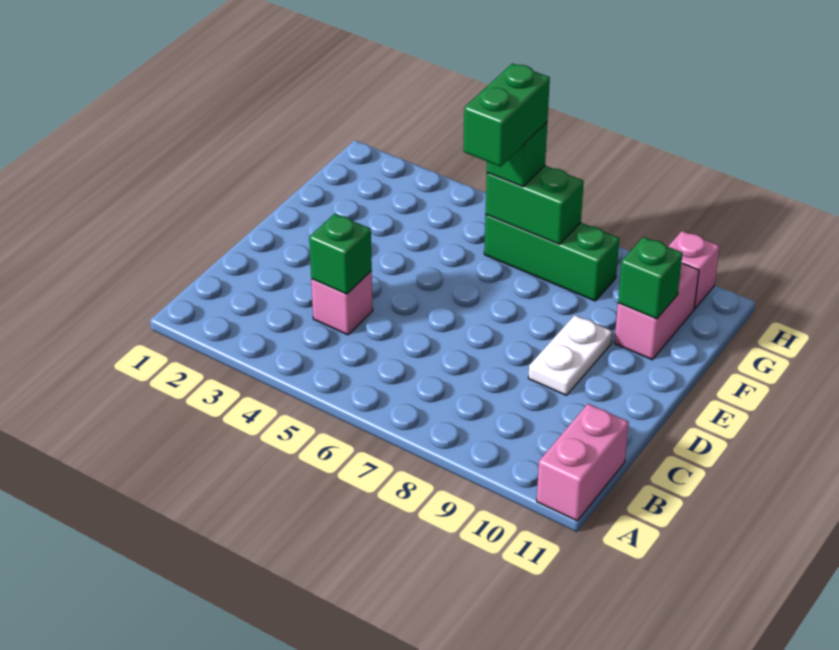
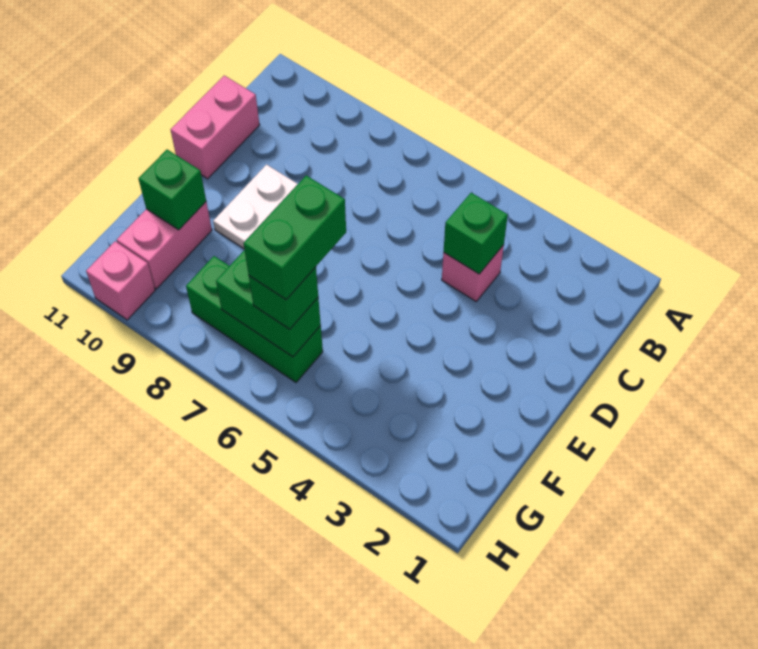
pink brick A11:B11 level 1 -> pink brick C11:D11 level 1

